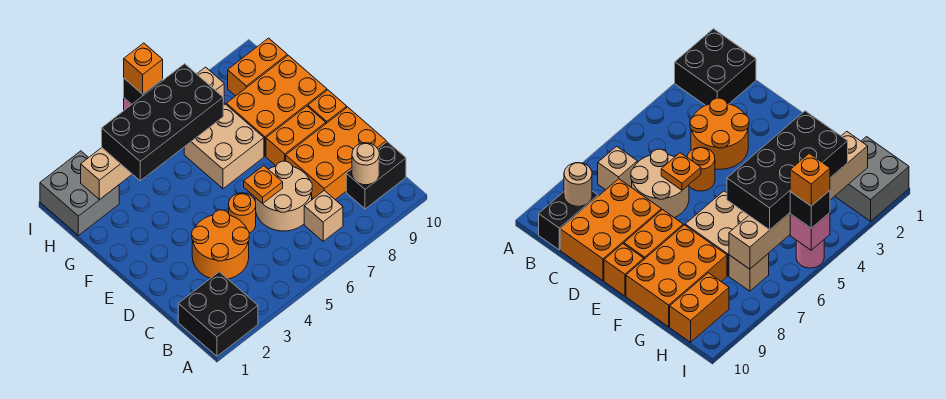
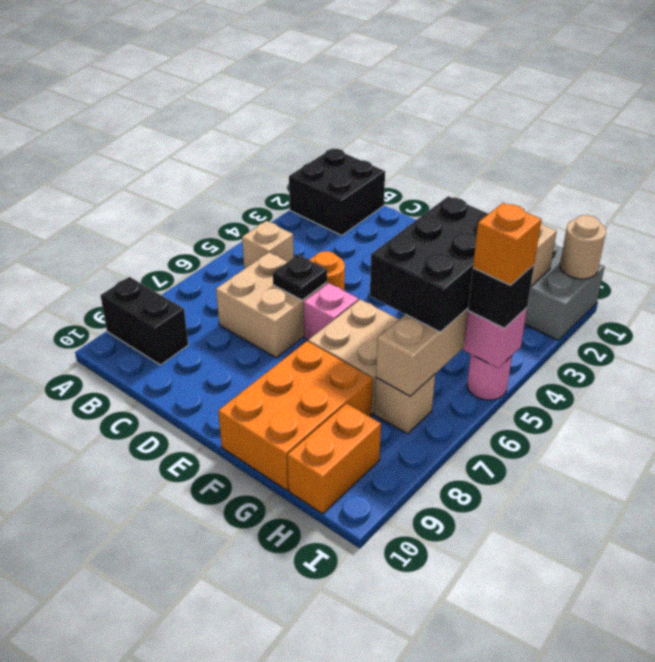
tan brick B7 level 1 -> tan brick B5 level 1
black brick B9:B10 level 1 -> black brick A9:B9 level 1
tan round brick B9 level 2 -> tan round brick I1 level 2
orange round brick C3:D4 level 1 -> none
tan round brick C6:D7 level 1 -> tan brick C6:D7 level 1
orange brick C8:D10 level 1 -> none
orange plate D6 level 2 -> black plate D6 level 2
none -> pink brick E6 level 1
orange brick E8:E9 level 1 -> none
orange brick E10 level 1 -> none
black brick G3:H6 level 3 -> black brick G4:H6 level 3

